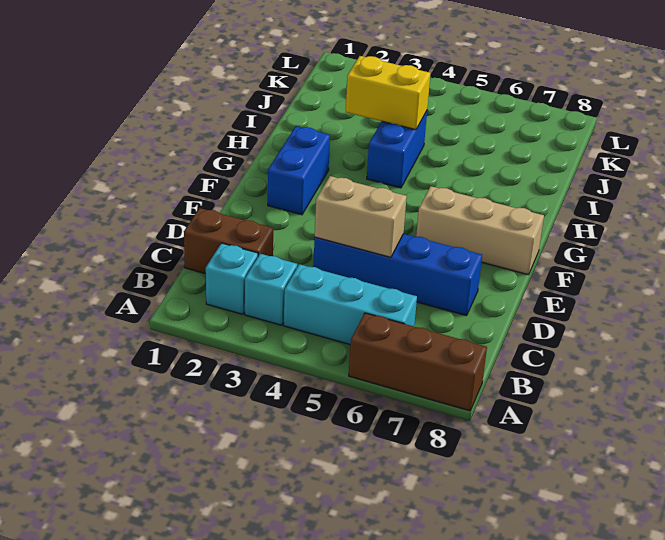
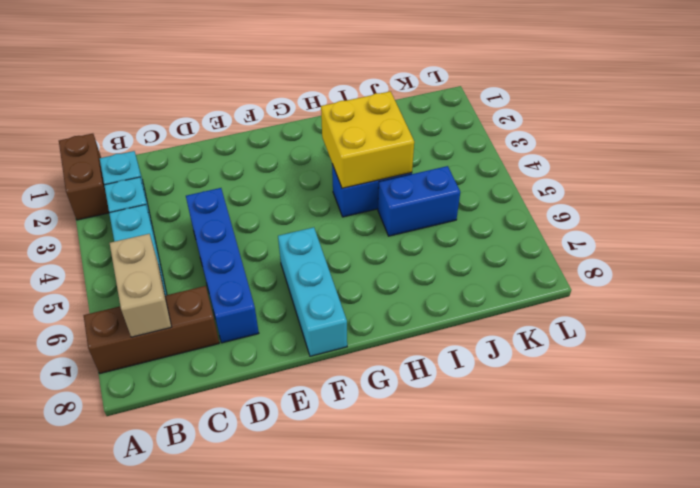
brown brick A6:A8 level 1 -> brown brick A7:C7 level 1
brown brick C1:C2 level 1 -> brown brick A1:A2 level 1
tan brick D4:D5 level 2 -> tan brick B6:B7 level 2
blue brick F2:G2 level 1 -> blue brick I5:J5 level 1
tan brick F6:F8 level 1 -> cyan brick F6:F8 level 1
yellow brick I3:I4 level 2 -> yellow brick H3:I4 level 2

